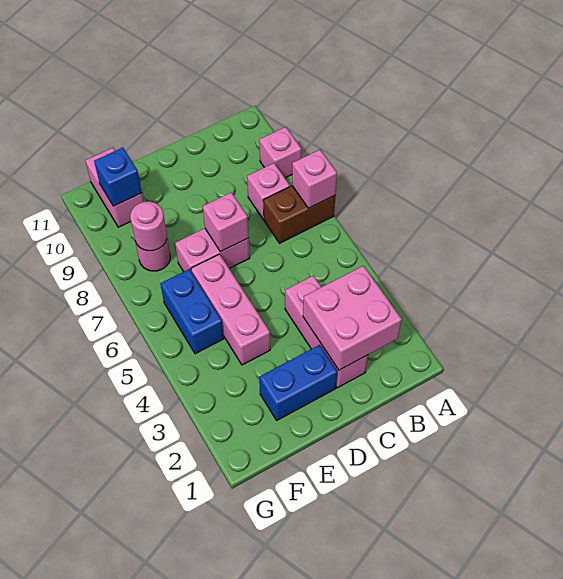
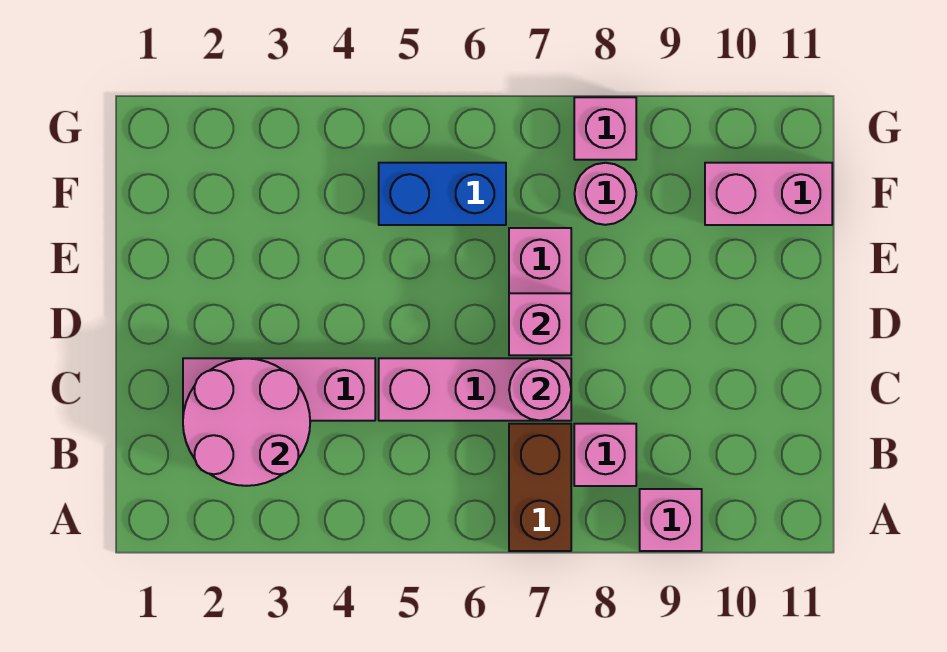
pink brick A7 level 2 -> pink brick G8 level 1
pink brick B2:C3 level 2 -> pink round brick B2:C3 level 2
blue brick D2:E2 level 1 -> none
pink brick E4:E6 level 1 -> pink brick C5:C7 level 1
pink round brick F8 level 2 -> pink round brick C7 level 2
blue brick F10 level 2 -> none

